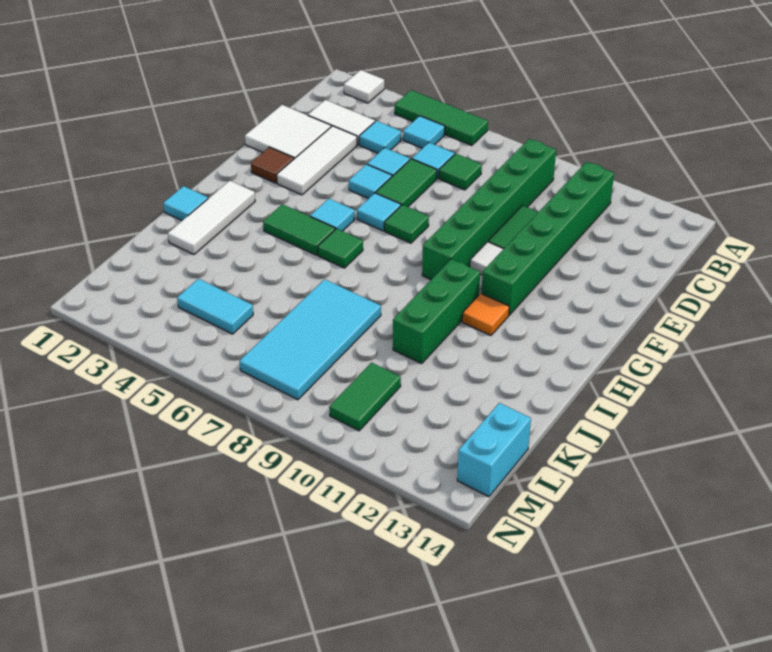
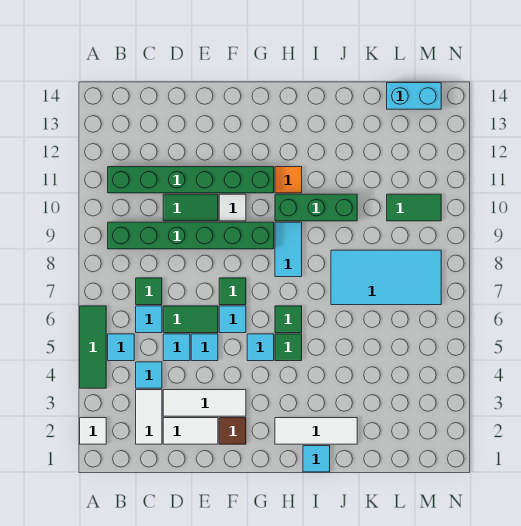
white tile D1:E2 level 1 -> white tile D2:E2 level 1
green tile H4:H5 level 1 -> green tile H5 level 1
cyan tile L4:L5 level 1 -> cyan tile H8:H9 level 1

